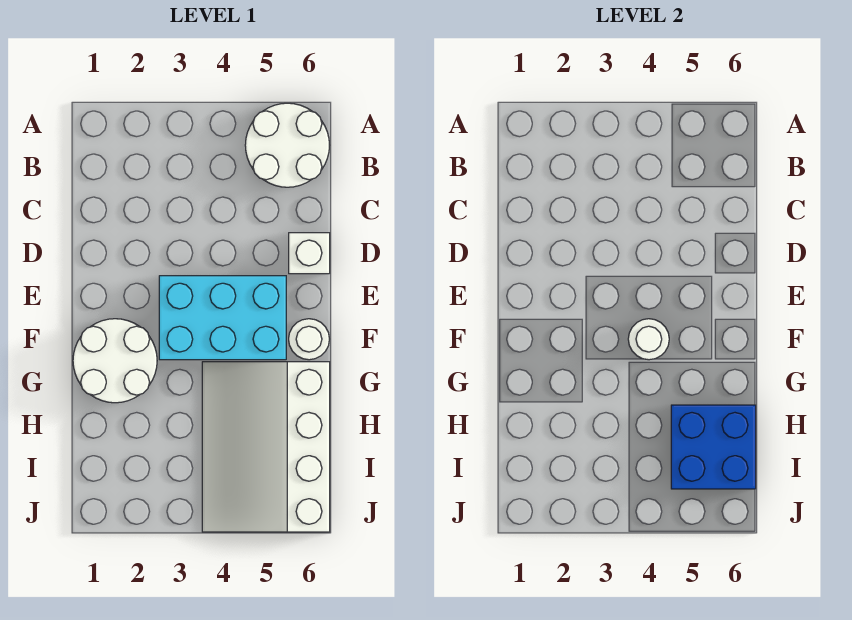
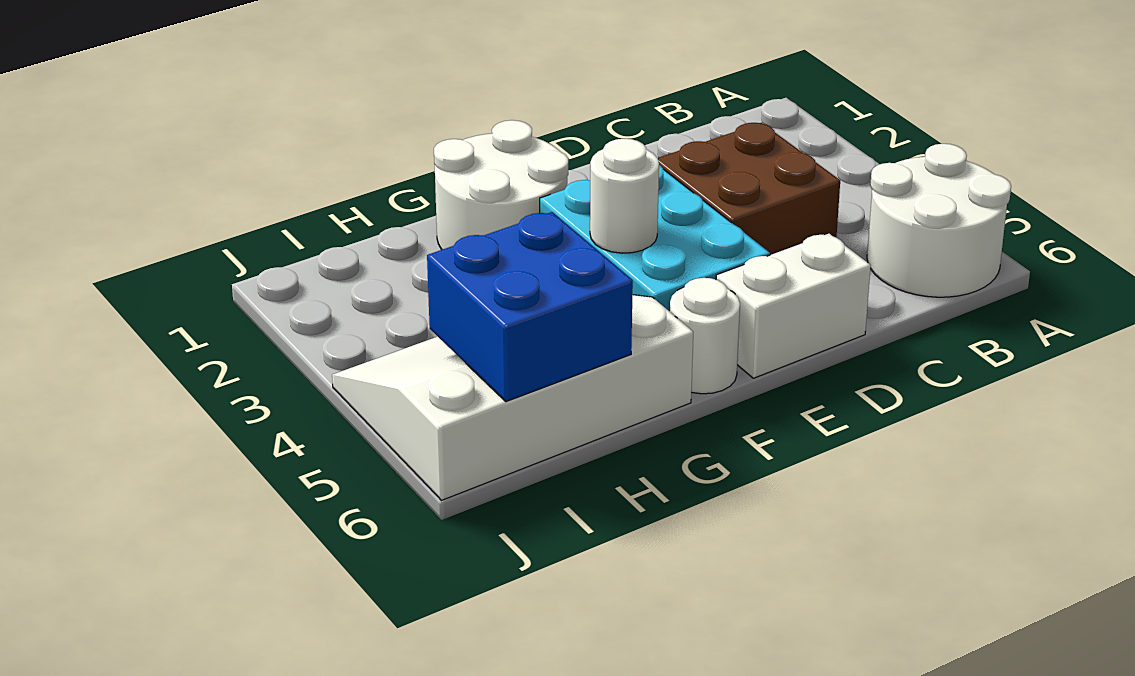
none -> brown brick C3:D4 level 1
white brick D6 level 1 -> white brick D6:E6 level 1

